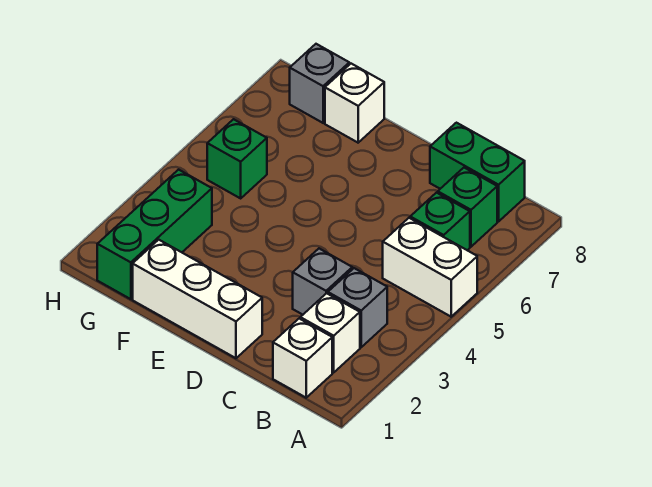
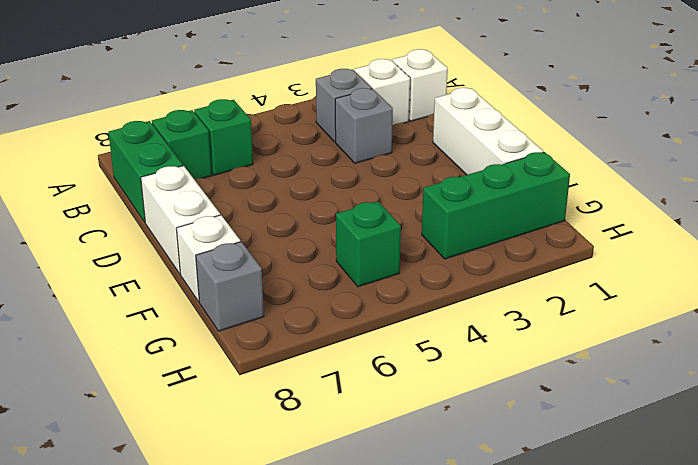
white brick A5:B5 level 1 -> white brick D8:E8 level 1

